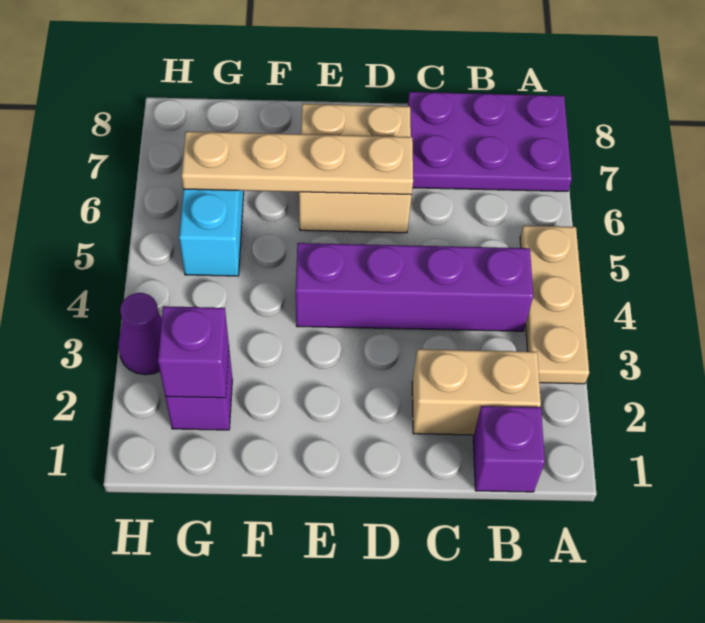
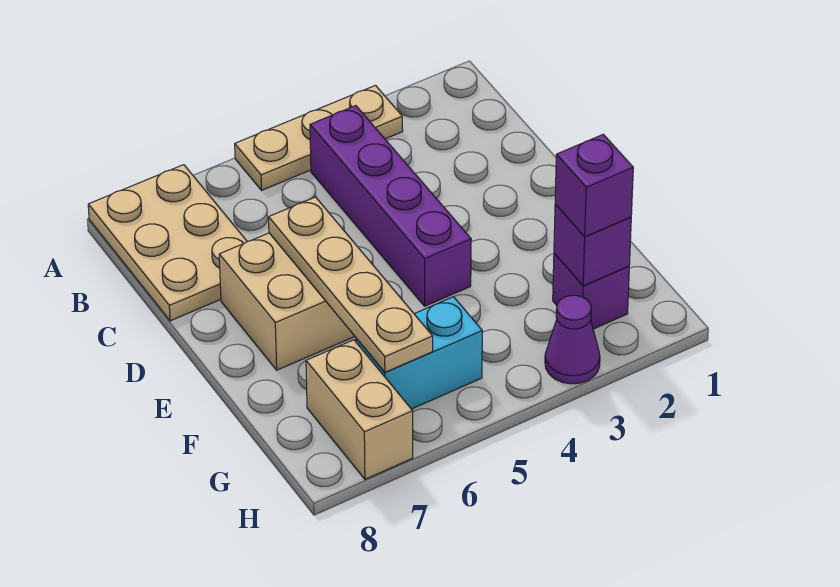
purple plate A7:C8 level 1 -> tan plate A7:C8 level 1
purple brick B1 level 1 -> purple brick G2 level 3
tan brick B2:C2 level 1 -> tan brick G7:H7 level 1

